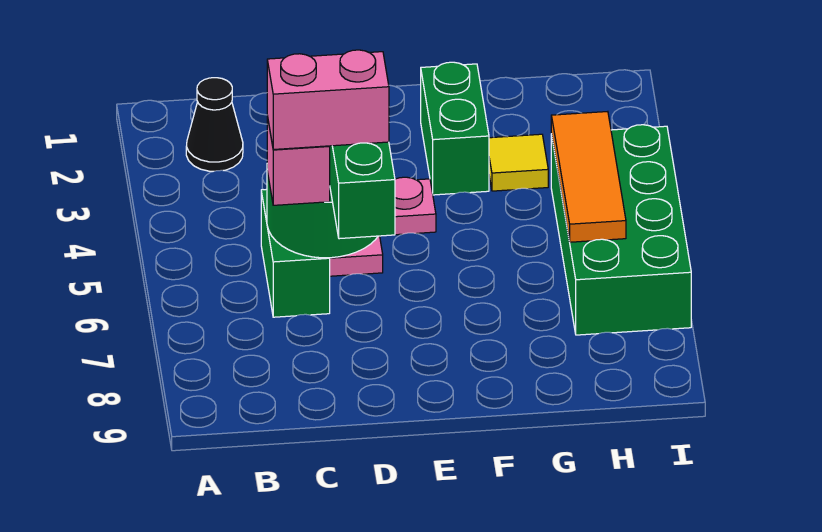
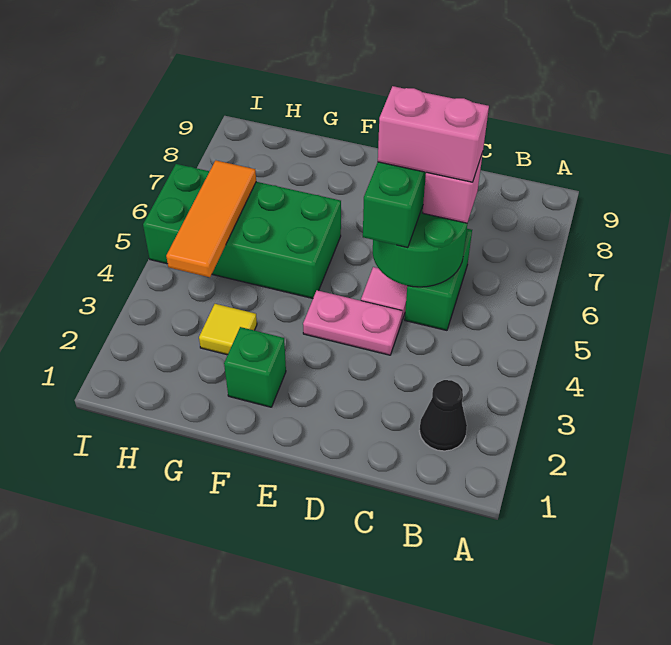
green brick F2:F3 level 1 -> green brick F2 level 1
green brick H4:I7 level 1 -> green brick F5:I6 level 1

